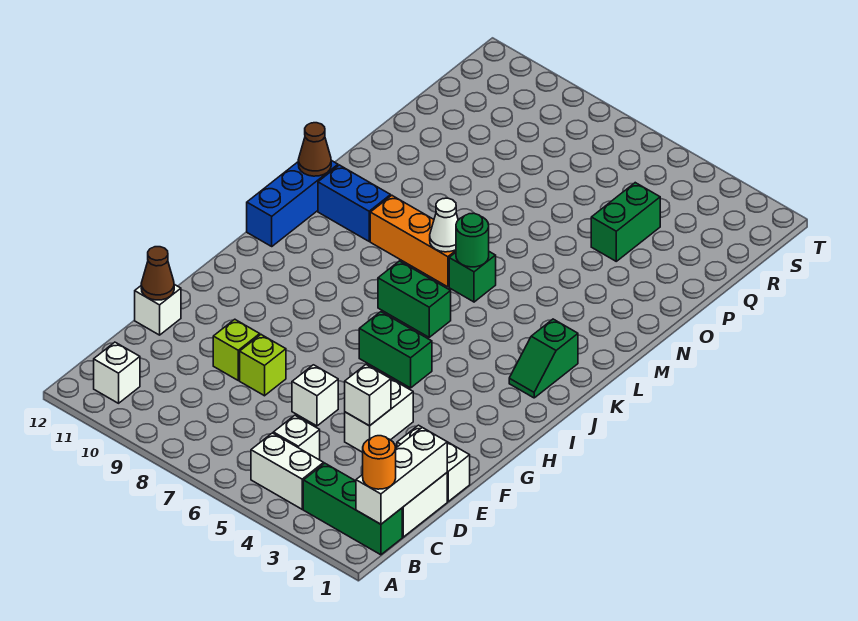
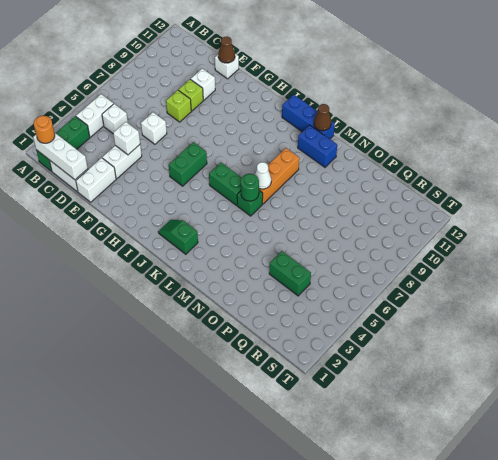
white brick B11 level 1 -> white brick E10 level 1
white brick E4:F4 level 1 -> white brick E3:E4 level 1
green brick J6:J7 level 1 -> green brick J6:K6 level 1
blue brick L10:L11 level 1 -> blue brick L11:M11 level 1

